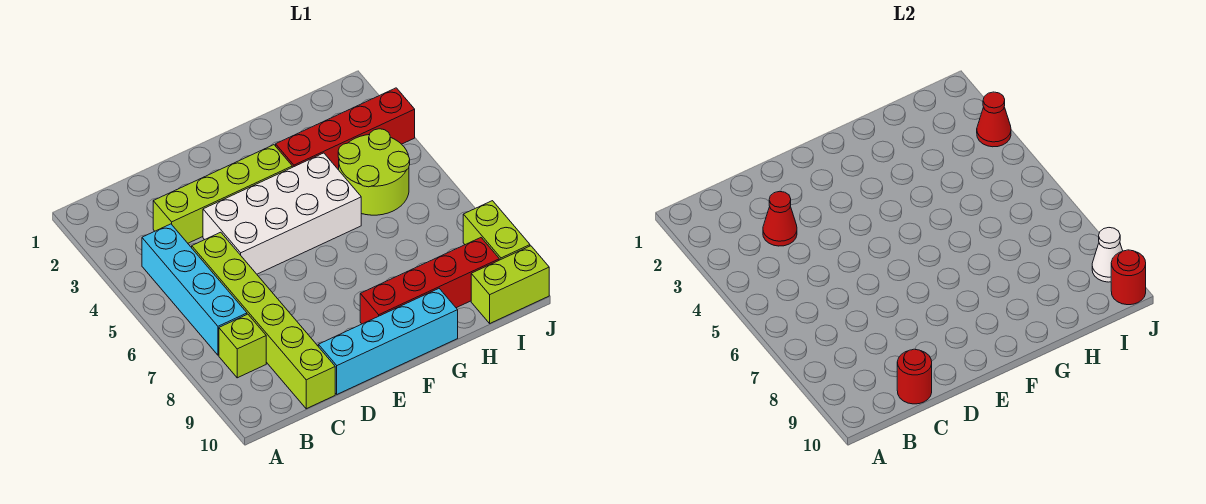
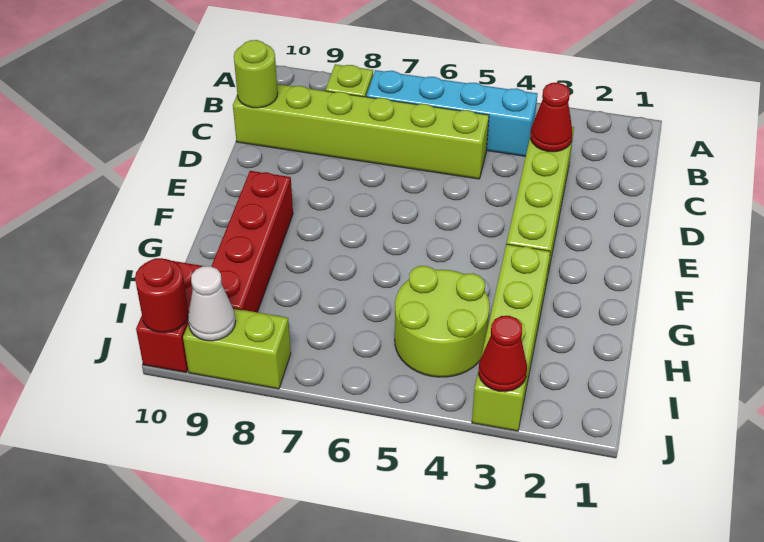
red round brick C10 level 2 -> lime round brick C10 level 2
white brick D4:G5 level 1 -> none
cyan brick D10:G10 level 1 -> none
red brick G3:J3 level 1 -> lime brick G3:J3 level 1
lime brick I10:J10 level 1 -> red brick I10:J10 level 1

